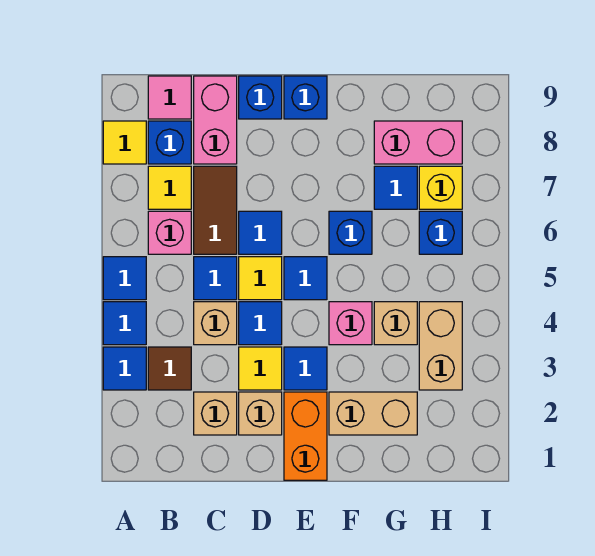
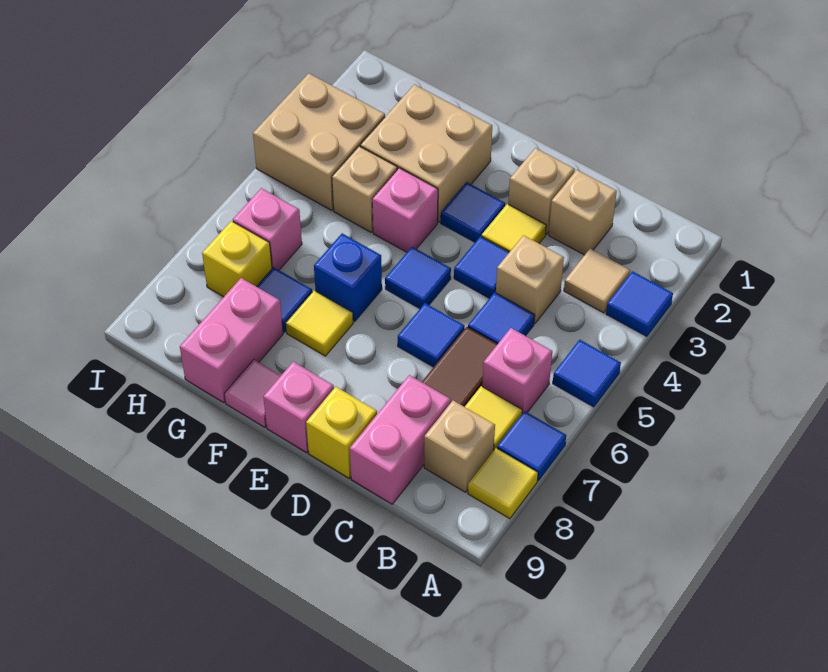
blue tile A4 level 1 -> blue tile A7 level 1
brown tile B3 level 1 -> tan tile B3 level 1
blue brick B8 level 1 -> tan brick B8 level 1
pink tile B9 level 1 -> pink tile F9 level 1
yellow tile D5 level 1 -> yellow tile F7 level 1
blue brick D9 level 1 -> yellow brick D9 level 1
orange brick E1:E2 level 1 -> none
blue brick E9 level 1 -> pink brick E9 level 1
tan brick F2:G2 level 1 -> tan brick F2:G3 level 1
pink brick G8:H8 level 1 -> pink brick G8:G9 level 1
tan brick H3:H4 level 1 -> tan brick H3:I4 level 1
blue brick H6 level 1 -> pink brick H6 level 1

